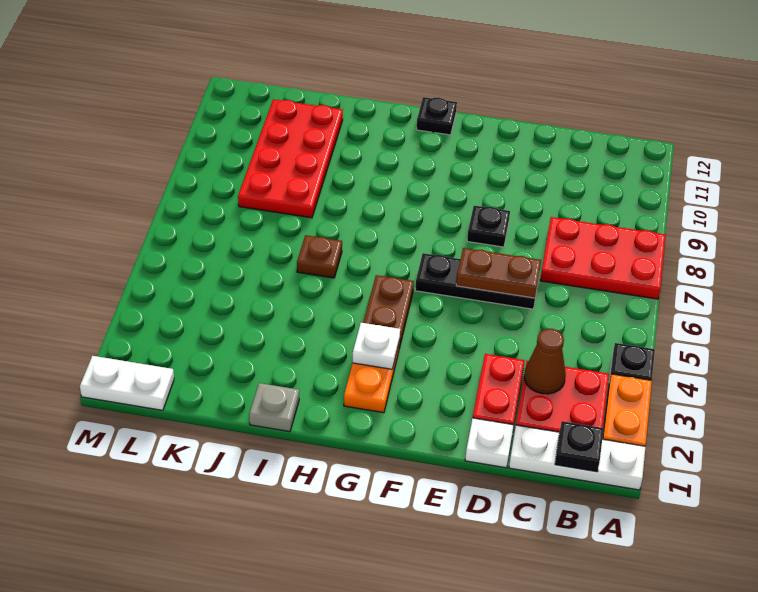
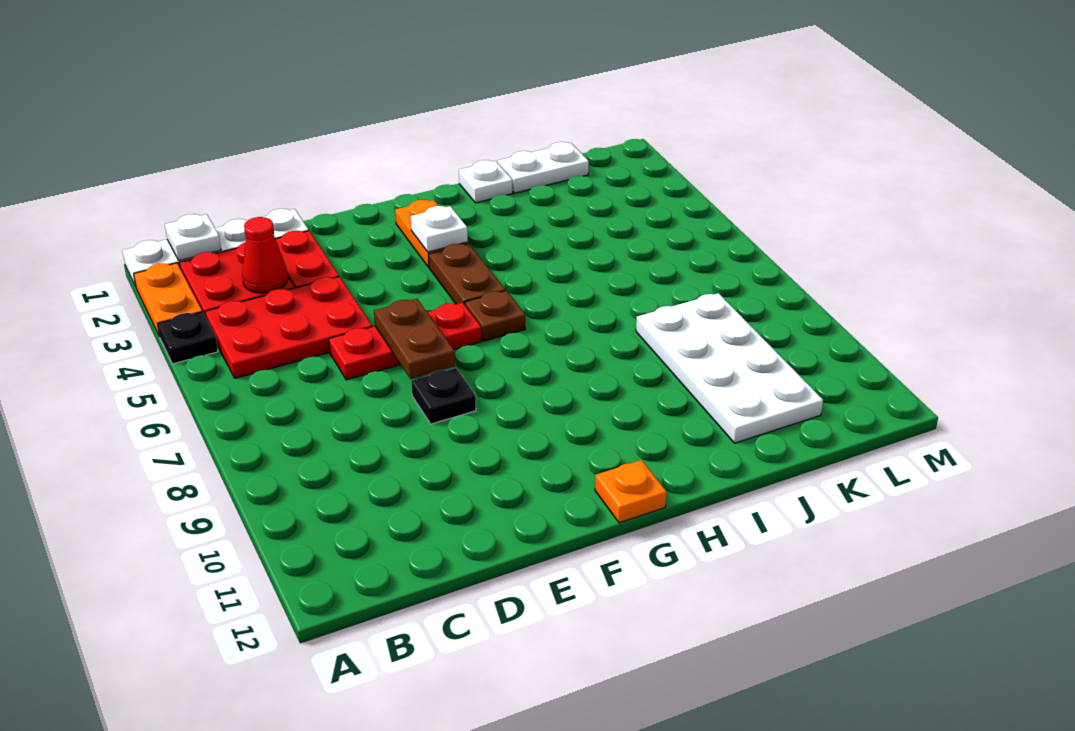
red plate A7:C8 level 1 -> red plate B4:D5 level 1
black plate B1 level 2 -> white plate B1 level 2
brown cone C3 level 2 -> red cone C3 level 2
black plate D6:F6 level 1 -> red plate D6:F6 level 1
brown plate D6:E6 level 2 -> brown plate E6:E7 level 2
black plate G12 level 1 -> orange plate G12 level 1
grey plate I1 level 1 -> white plate I1 level 1
brown plate I6 level 1 -> brown plate G6 level 1
red plate J8:K11 level 1 -> white plate J8:K11 level 1
white plate L1:M1 level 1 -> white plate J1:K1 level 1

